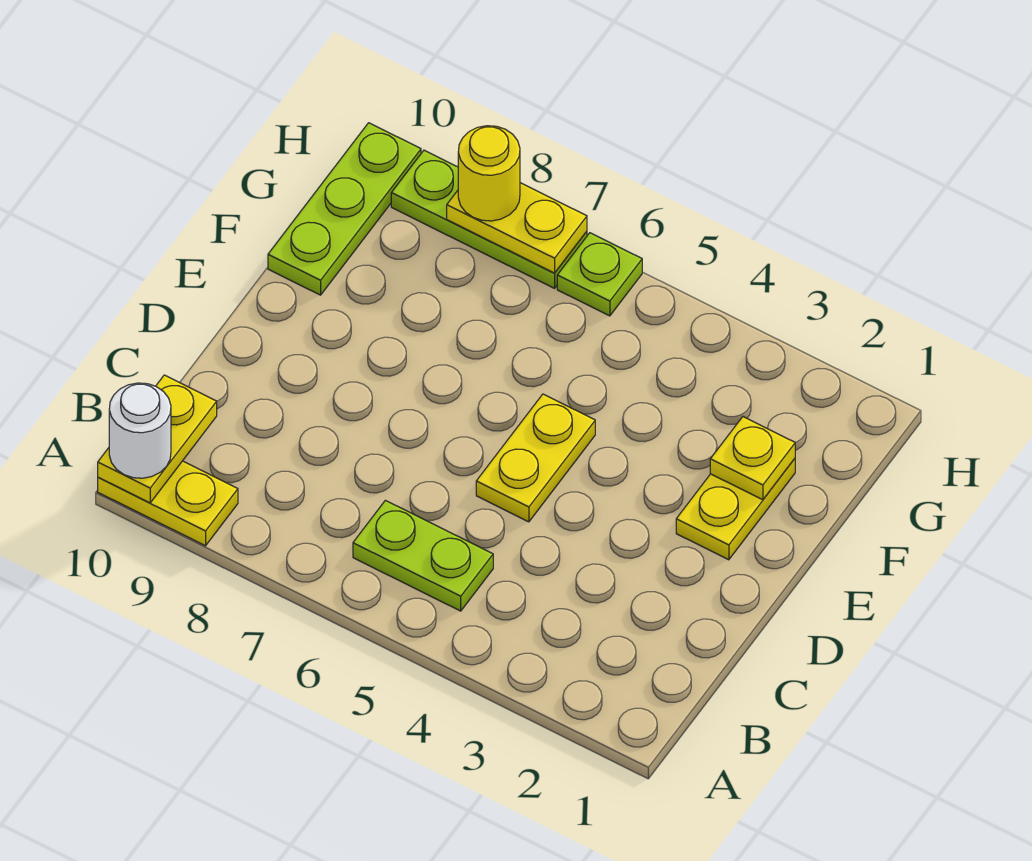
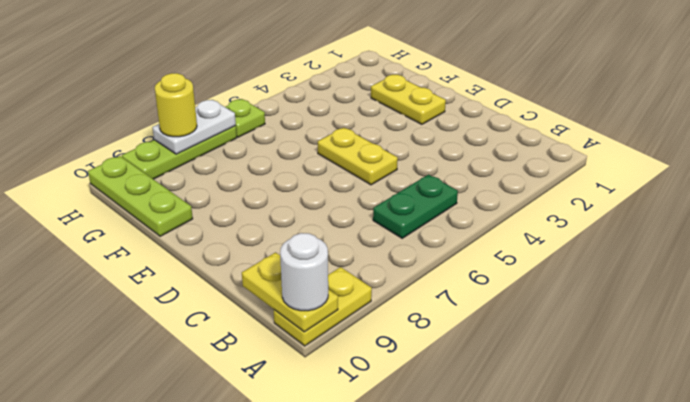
lime plate B5:B6 level 1 -> green plate B5:B6 level 1
yellow plate F2 level 2 -> none
yellow plate H7:H8 level 2 -> white plate H7:H8 level 2

